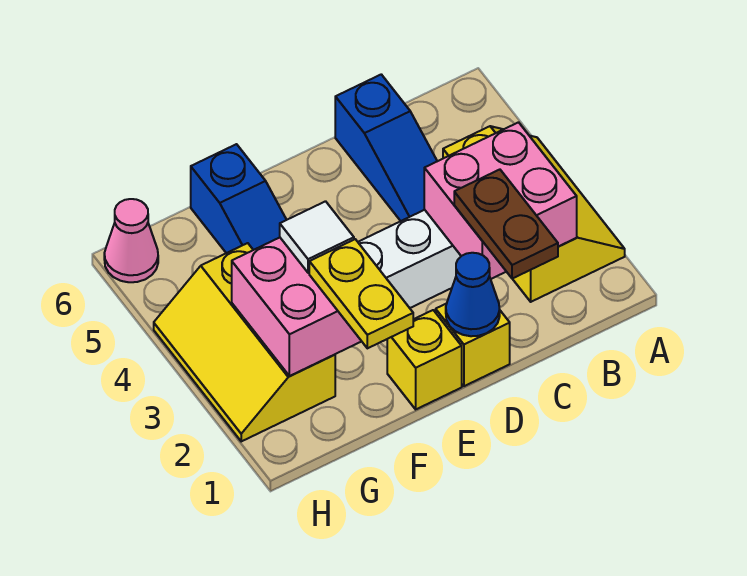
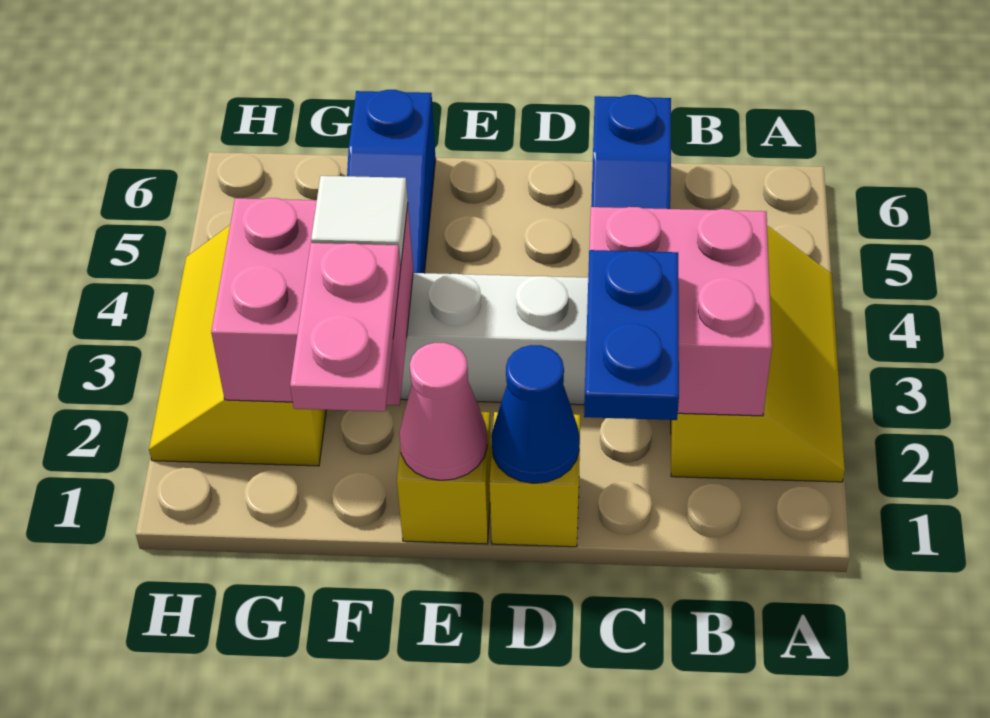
brown plate C1:C2 level 3 -> blue plate C1:C2 level 3
yellow plate F1:F2 level 3 -> pink plate F1:F2 level 3
pink cone H6 level 1 -> pink cone E1 level 2

